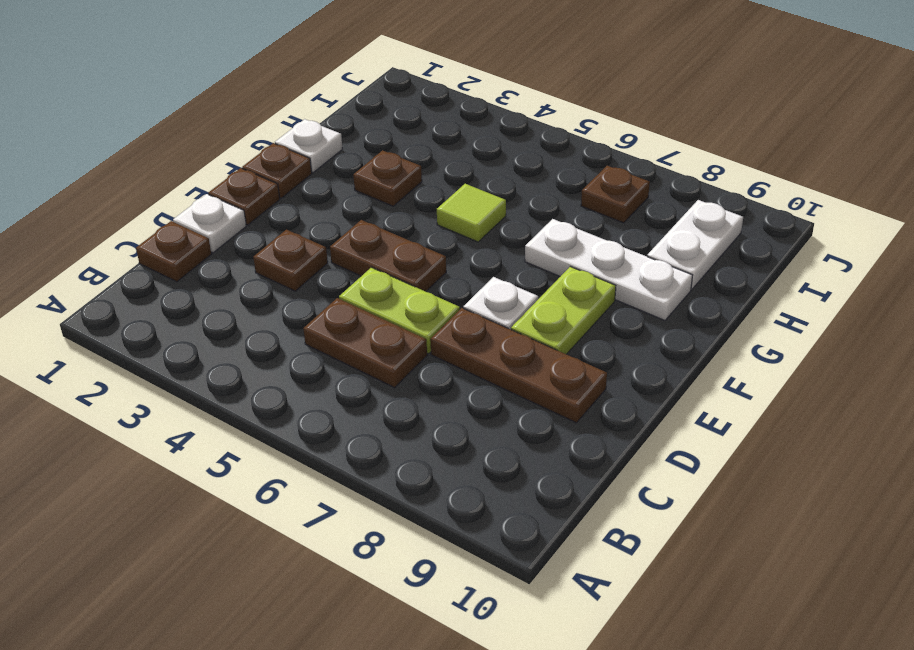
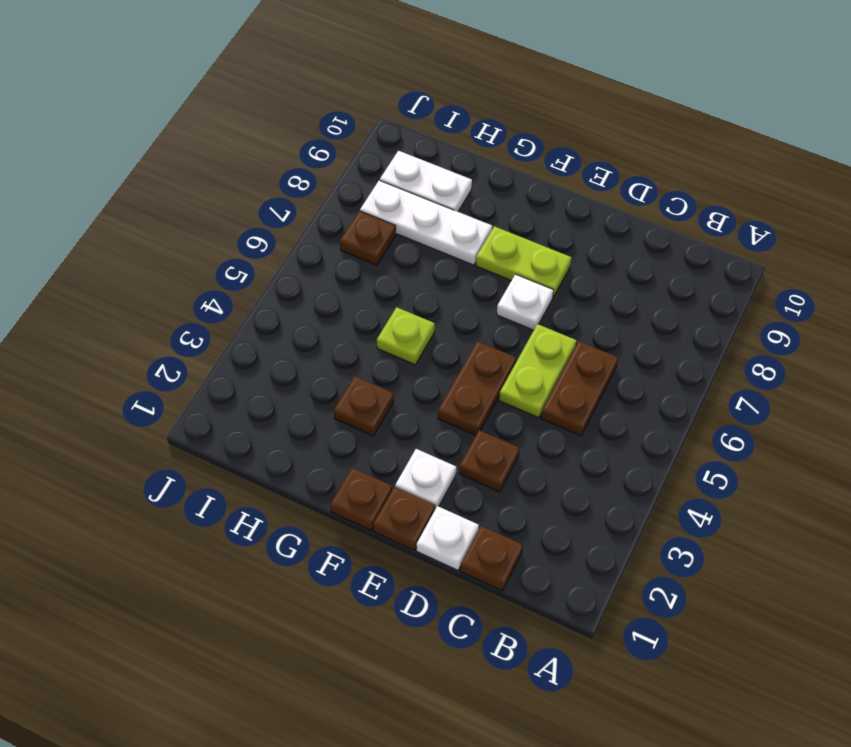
brown plate D7:D9 level 1 -> none
white plate G1 level 1 -> white plate E2 level 1
lime tile G5 level 1 -> lime plate G5 level 1
white plate G7:G9 level 1 -> white plate G8:I8 level 1

